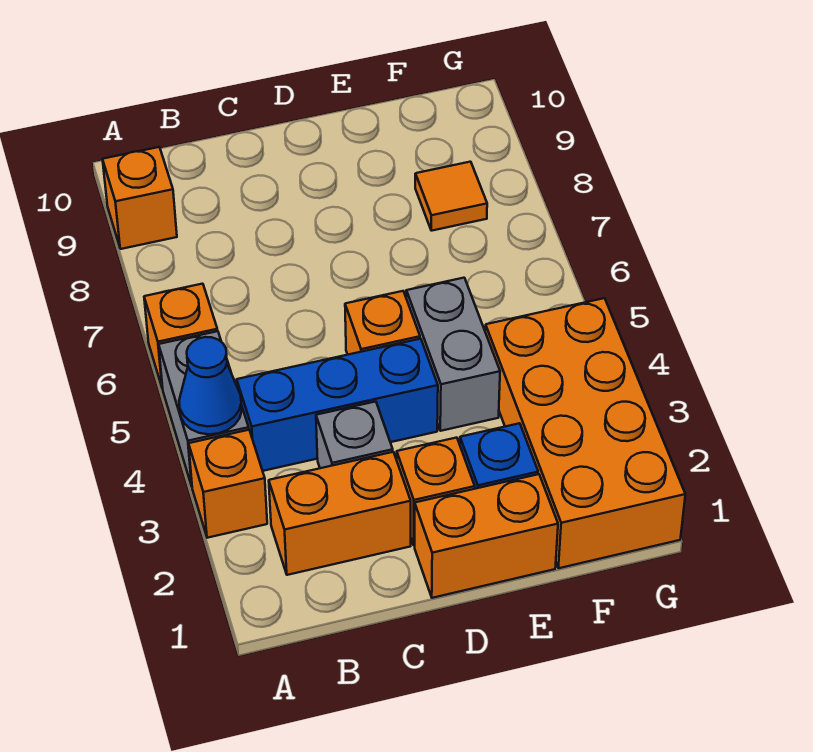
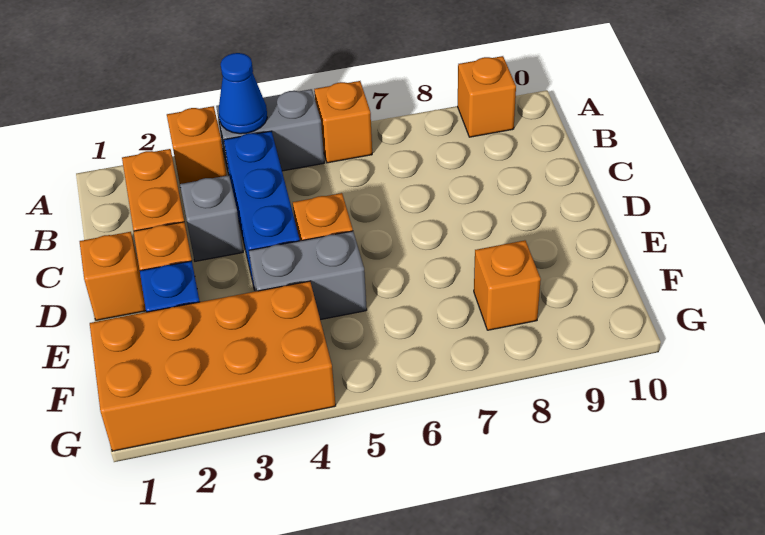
orange brick D1:E1 level 1 -> orange brick D1 level 1
orange tile F8 level 1 -> orange brick F8 level 1

